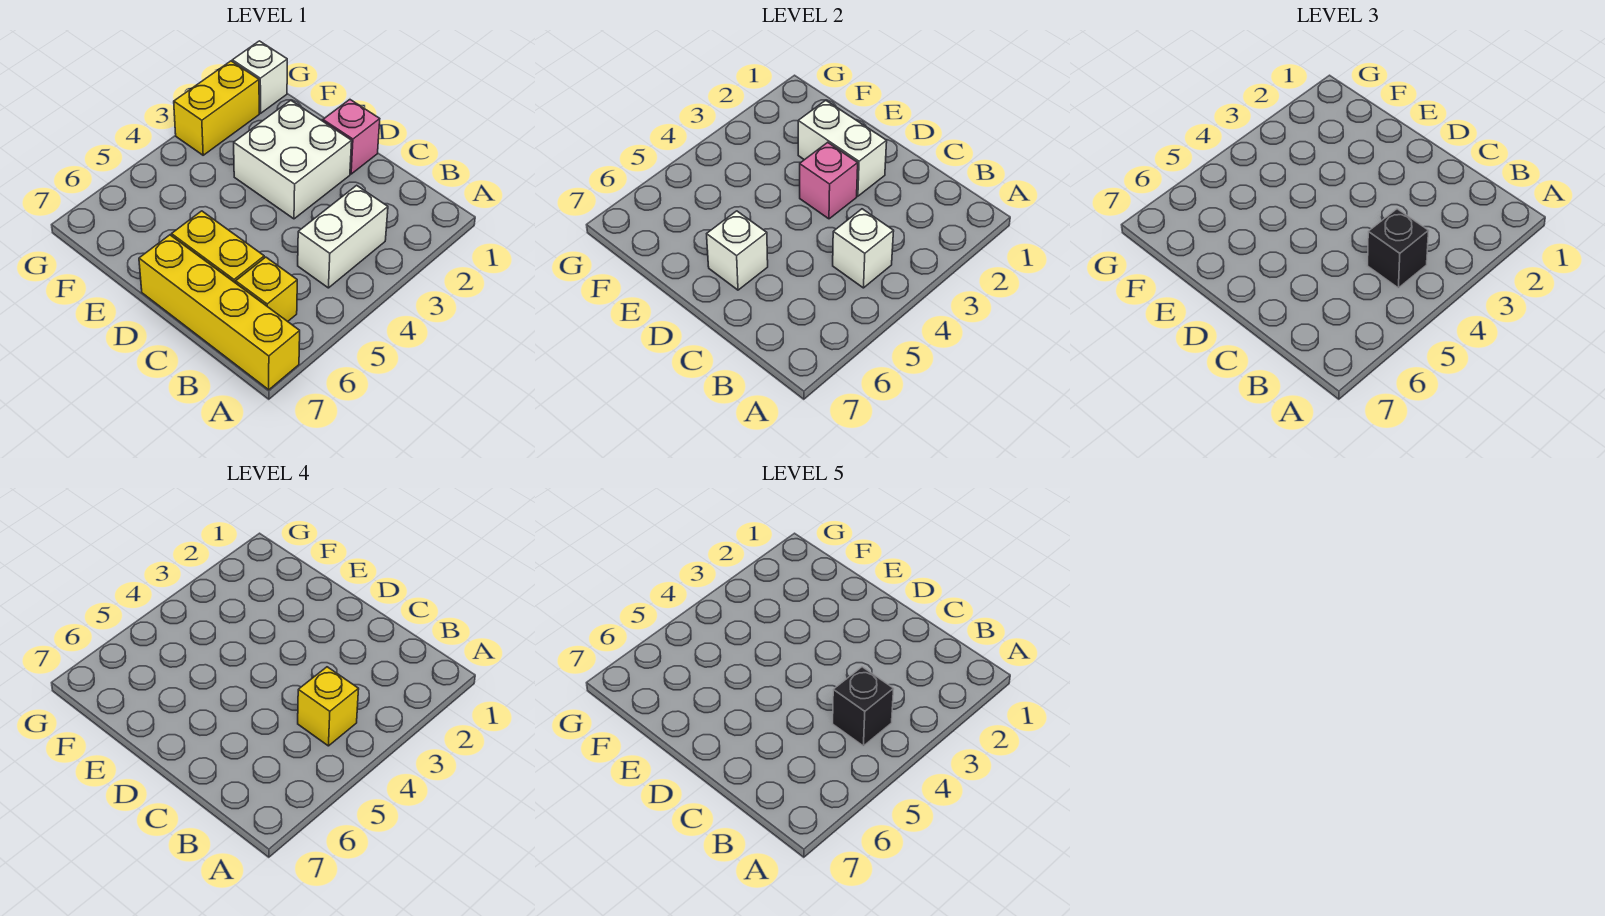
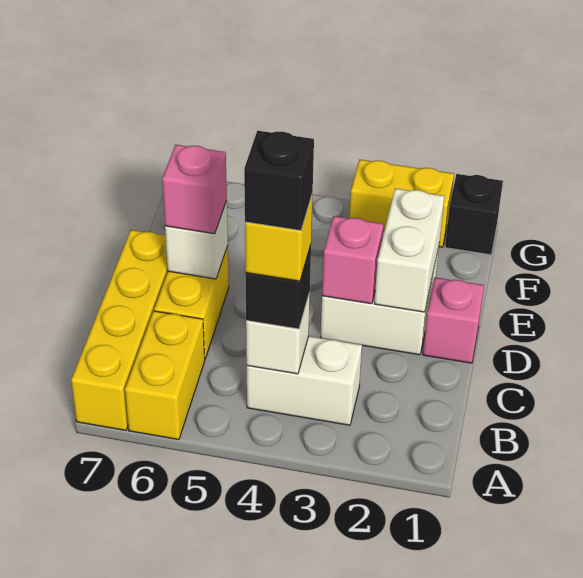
yellow brick B6 level 1 -> yellow brick A6:B6 level 1
none -> pink brick D6 level 3
white brick G1 level 1 -> black brick G1 level 1

